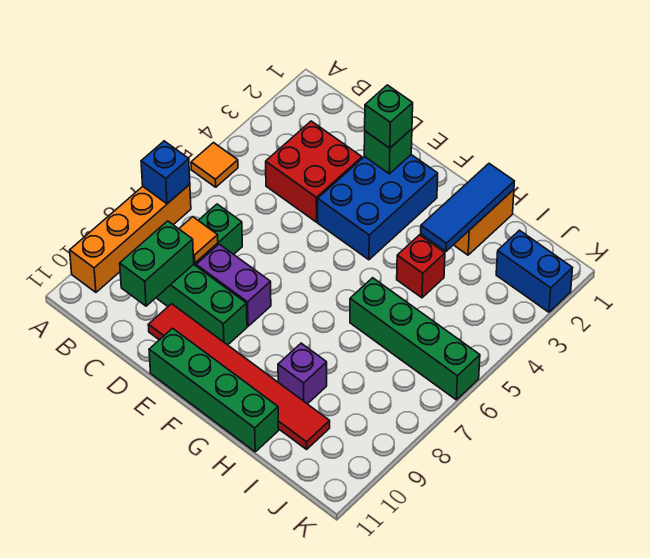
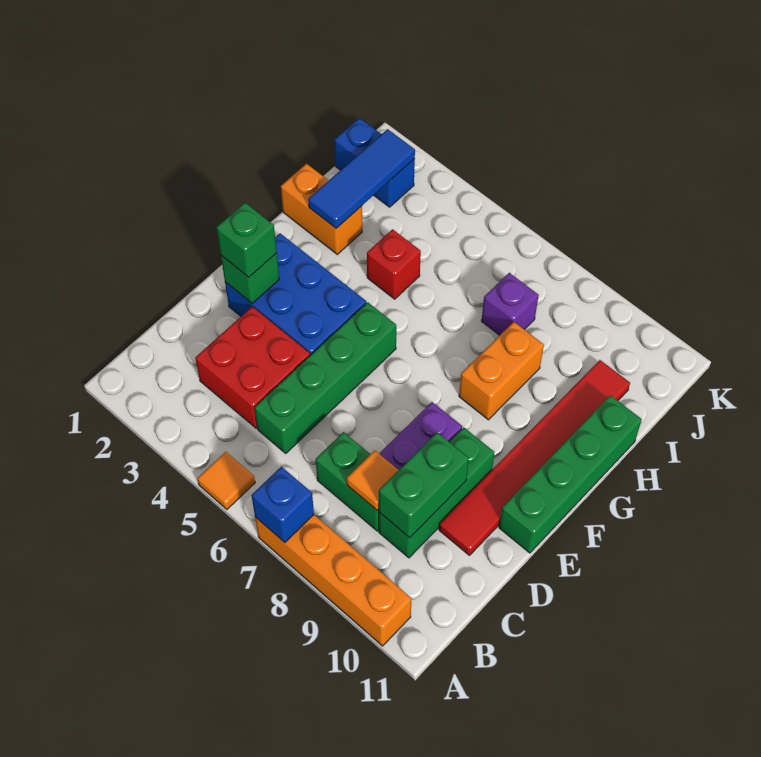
green brick C9:C10 level 2 -> green brick C9:D9 level 2
none -> orange brick G8:H8 level 1
blue tile H1:H3 level 2 -> blue tile H2:J2 level 2
green brick H6:K6 level 1 -> green brick C5:F5 level 1
purple brick H9 level 1 -> purple brick I7 level 1
blue brick J2:K2 level 1 -> blue brick J1:J2 level 1

